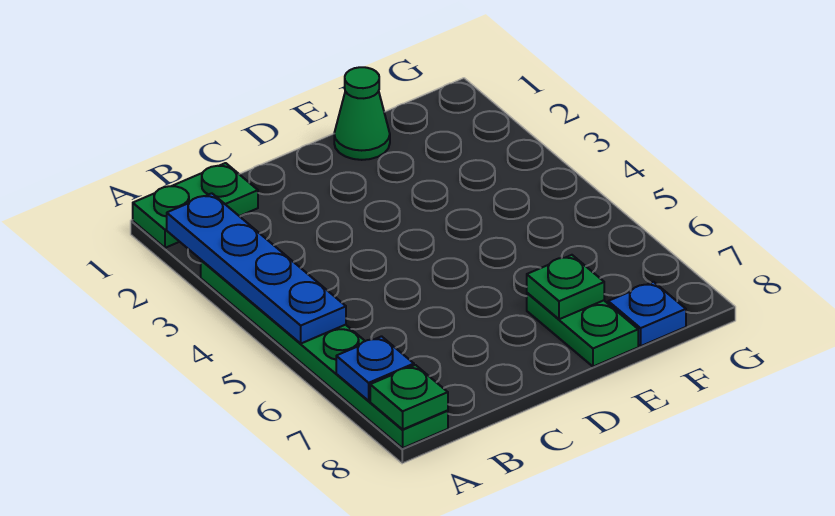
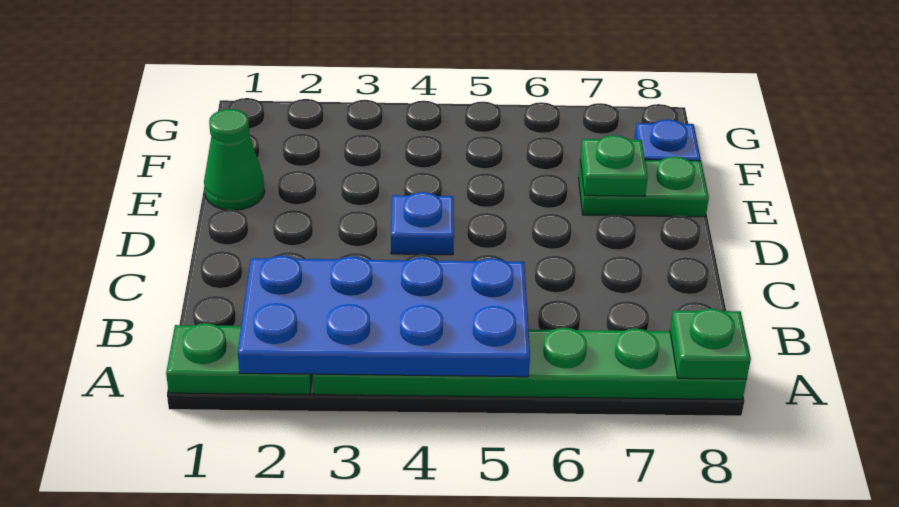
green plate A1:B1 level 1 -> green plate A1:A2 level 1
blue plate A2:A5 level 2 -> blue plate A2:B5 level 2
blue plate A7 level 2 -> blue plate D4 level 1

